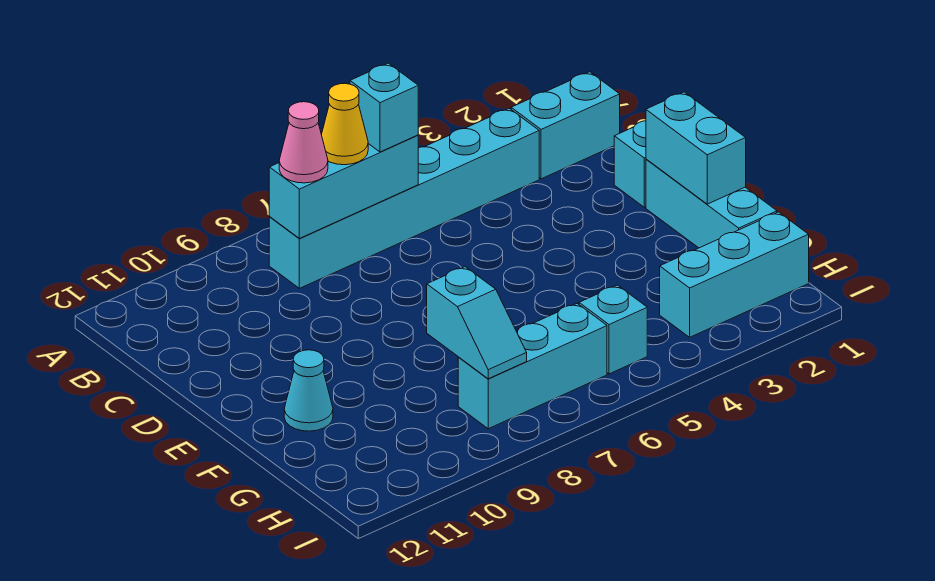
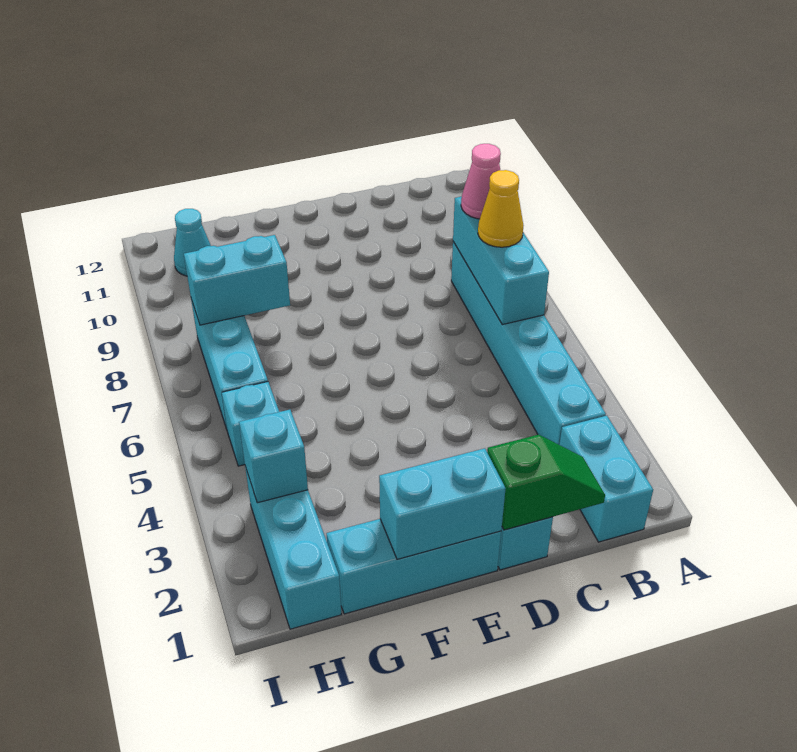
cyan brick B6 level 3 -> cyan brick H3 level 2
none -> green slope C1:D1 level 2 top D
cyan cone F11 level 1 -> cyan cone H11 level 1
cyan slope G8:H8 level 2 top G -> cyan brick G8:H8 level 2

